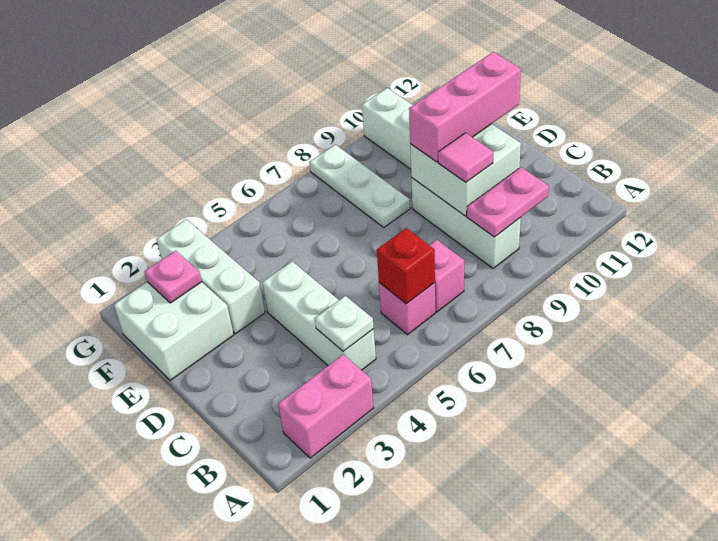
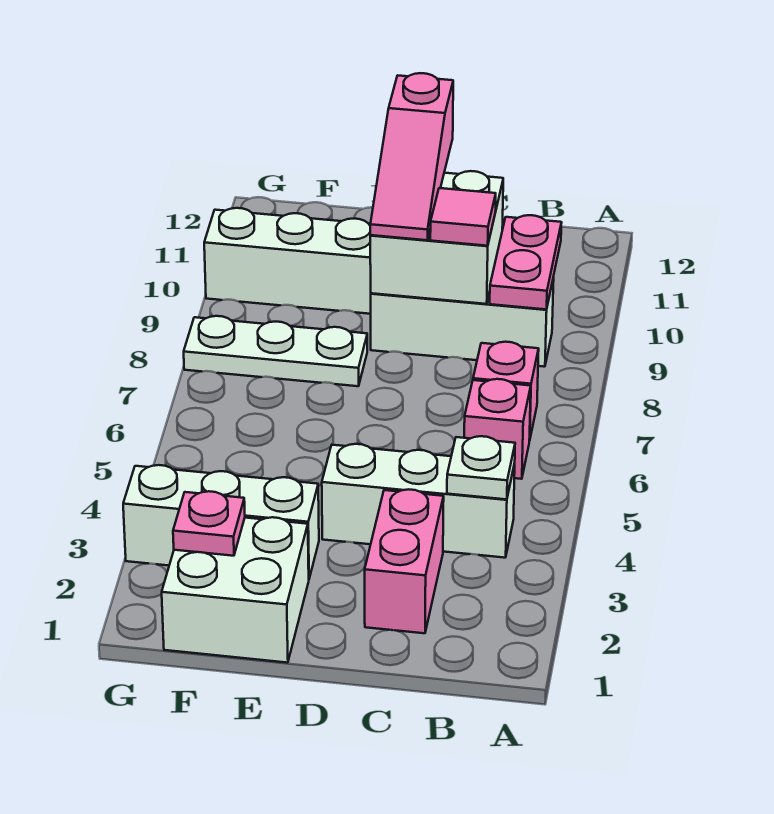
pink brick A2:A3 level 1 -> pink brick C2:C3 level 1
red brick B6 level 2 -> none
pink brick D9:D11 level 3 -> pink slope D9:D11 level 3 top 11

